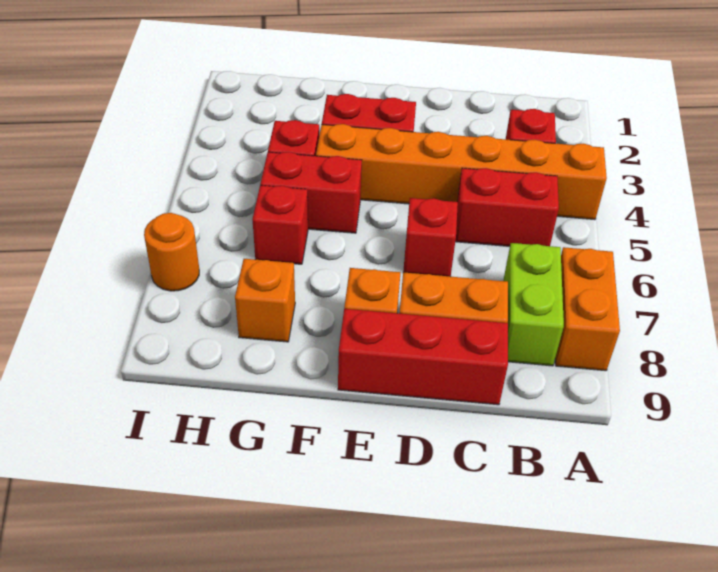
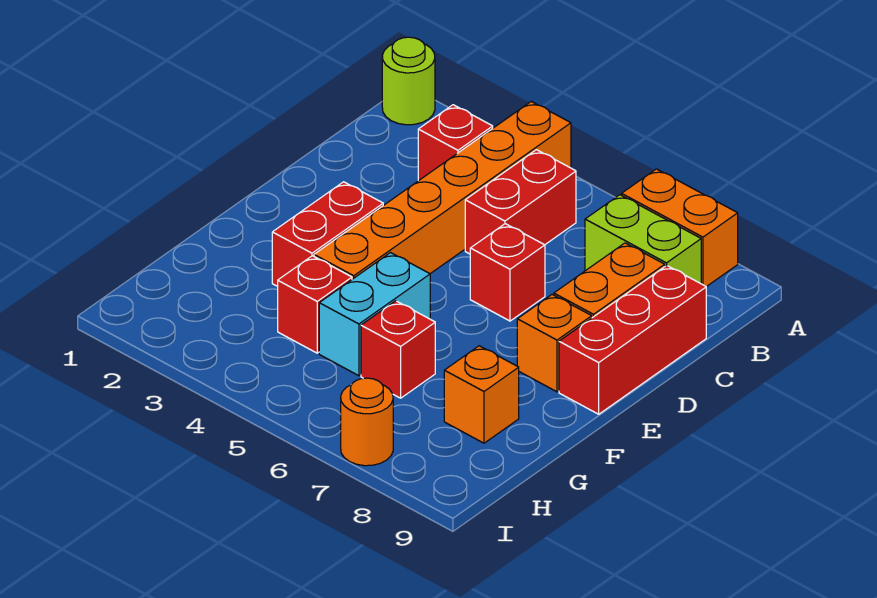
none -> lime round brick A1 level 1
red brick F5:G5 level 1 -> cyan brick F5:G5 level 1

